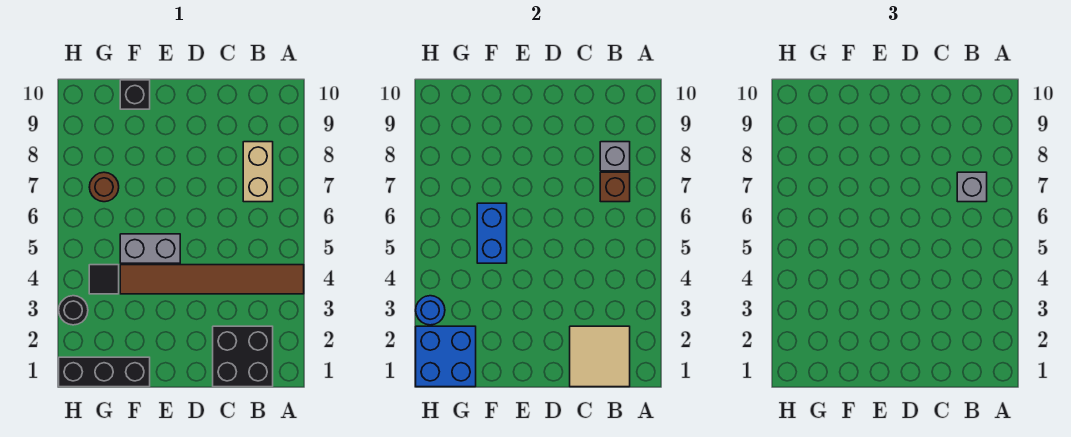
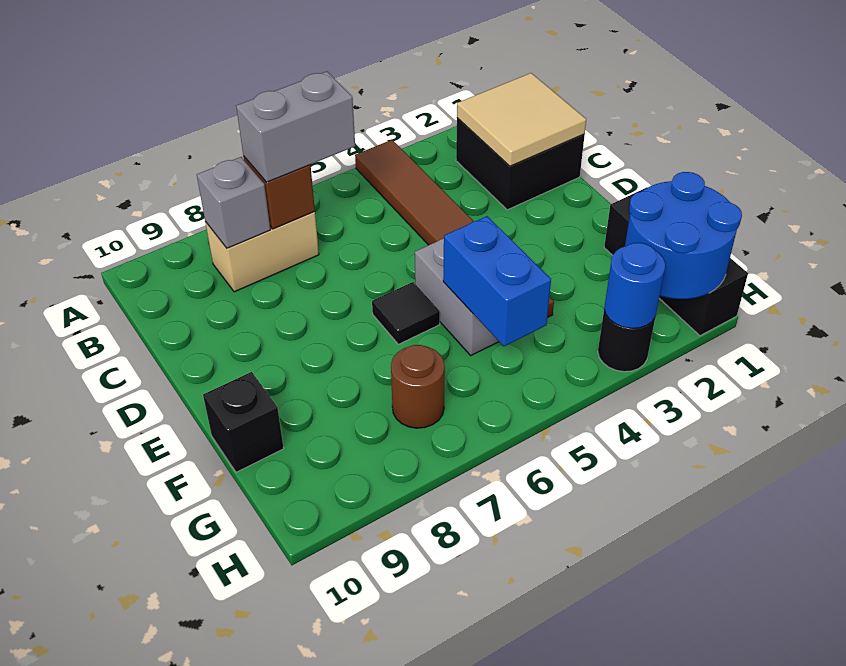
grey brick B7 level 3 -> grey brick B6:B7 level 3
blue brick F5:F6 level 2 -> blue brick F5:G5 level 2
blue brick G1:H2 level 2 -> blue round brick G1:H2 level 2
black tile G4 level 1 -> black tile E6 level 1

